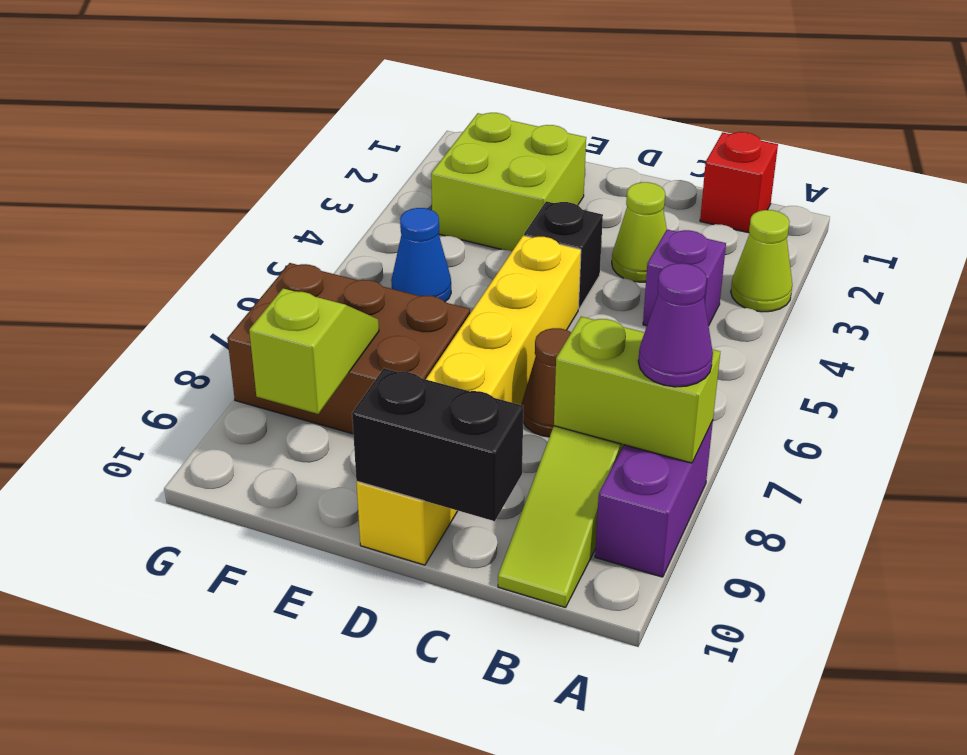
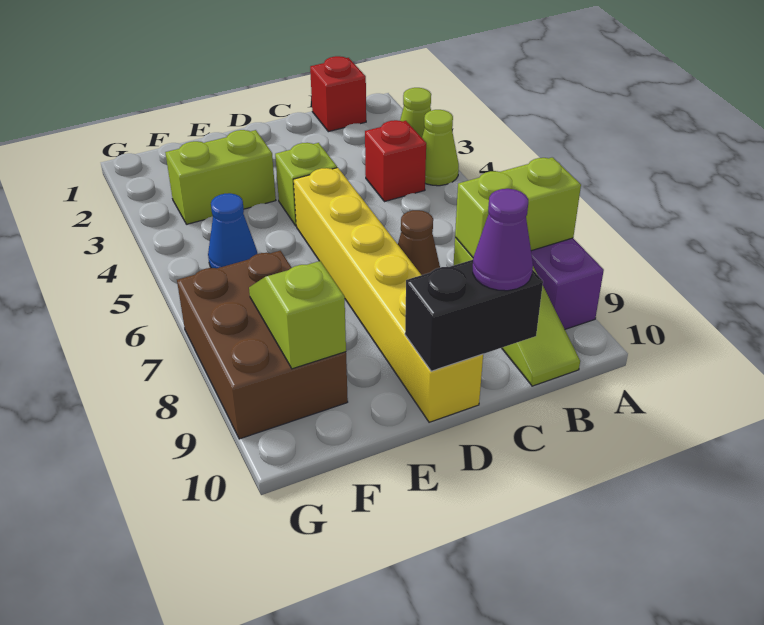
purple cone A8 level 3 -> purple cone C10 level 3
purple brick B4 level 1 -> red brick B4 level 1
lime cone C3 level 1 -> lime cone A4 level 1
black brick D4 level 1 -> lime brick D4 level 1
lime brick E2:F3 level 1 -> lime brick E3:F3 level 1
brown brick E7:G8 level 1 -> brown brick F7:G9 level 1

